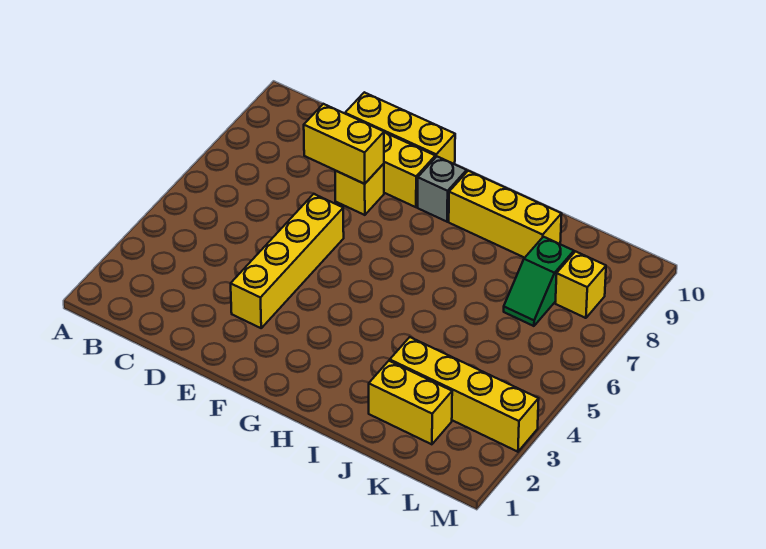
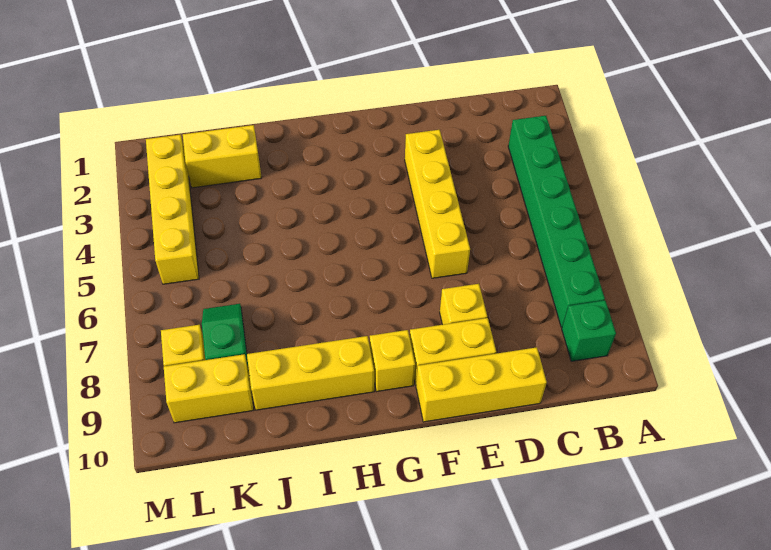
none -> green brick B3:B8 level 1
none -> green brick B9 level 1
yellow brick D8:E8 level 2 -> yellow brick K9:L9 level 1
grey brick G9 level 1 -> yellow brick G9 level 1
yellow brick J3:M3 level 1 -> yellow brick L2:L5 level 1

